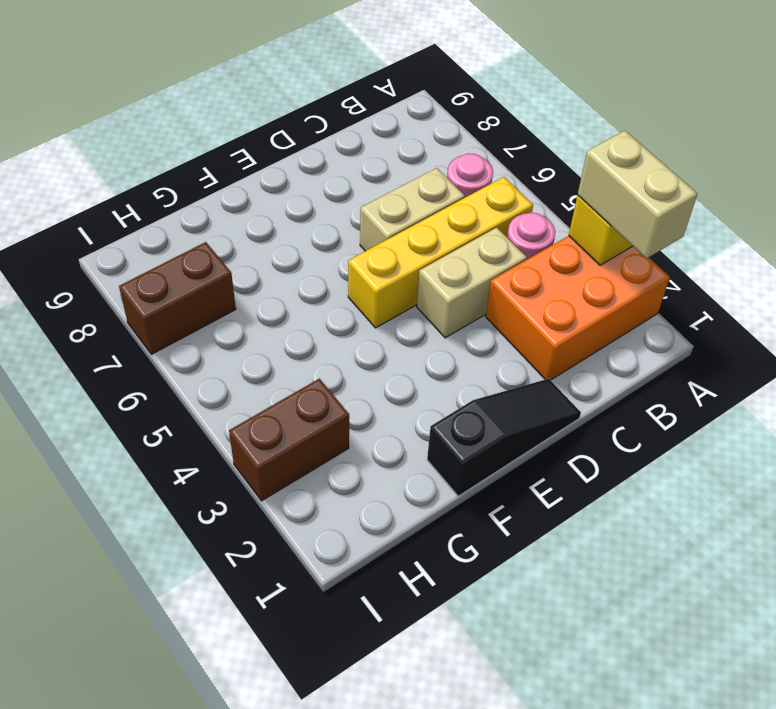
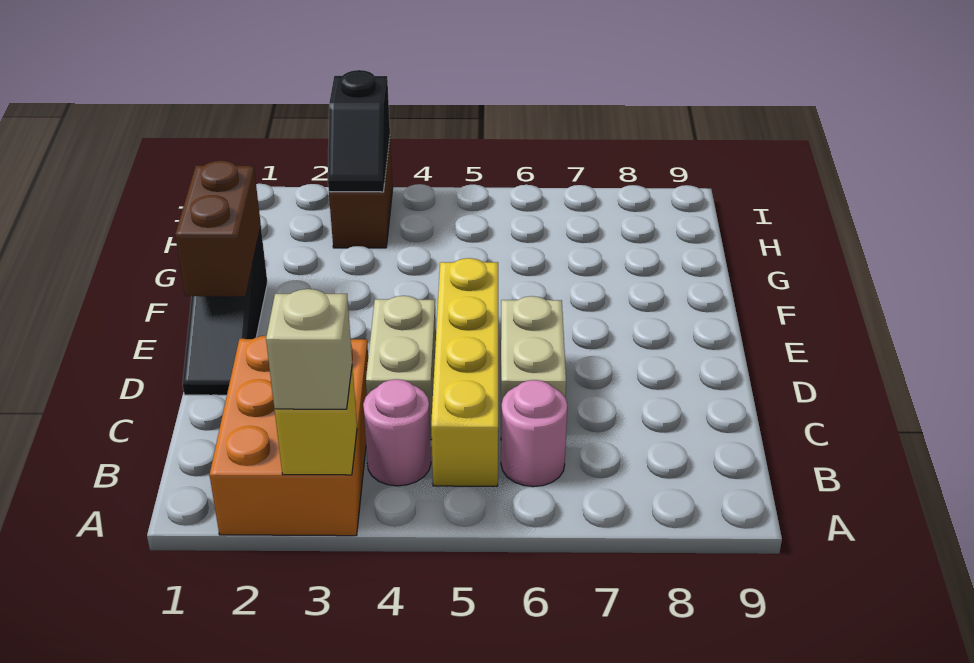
tan brick A2:A3 level 3 -> tan brick A3 level 3
none -> black slope H3:I3 level 2 top I
brown brick H7:I7 level 1 -> brown brick E1:F1 level 2

